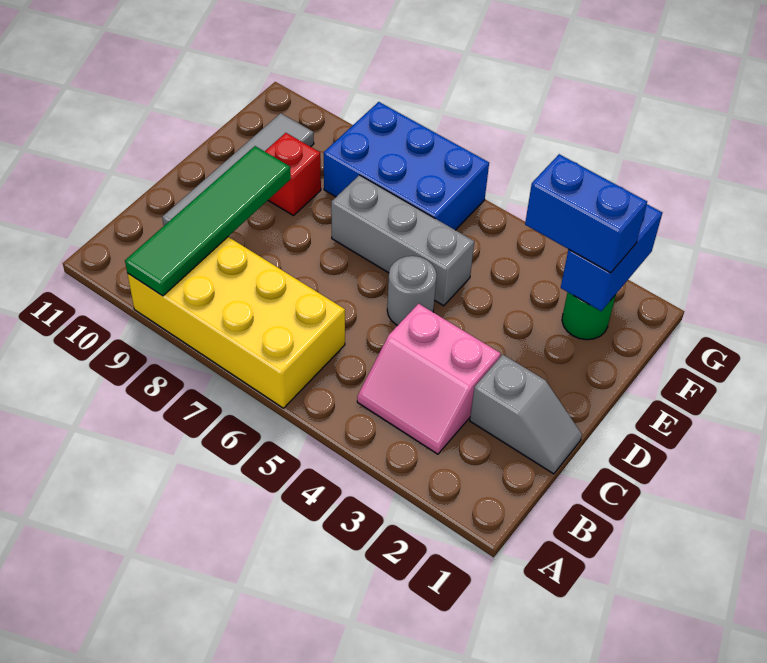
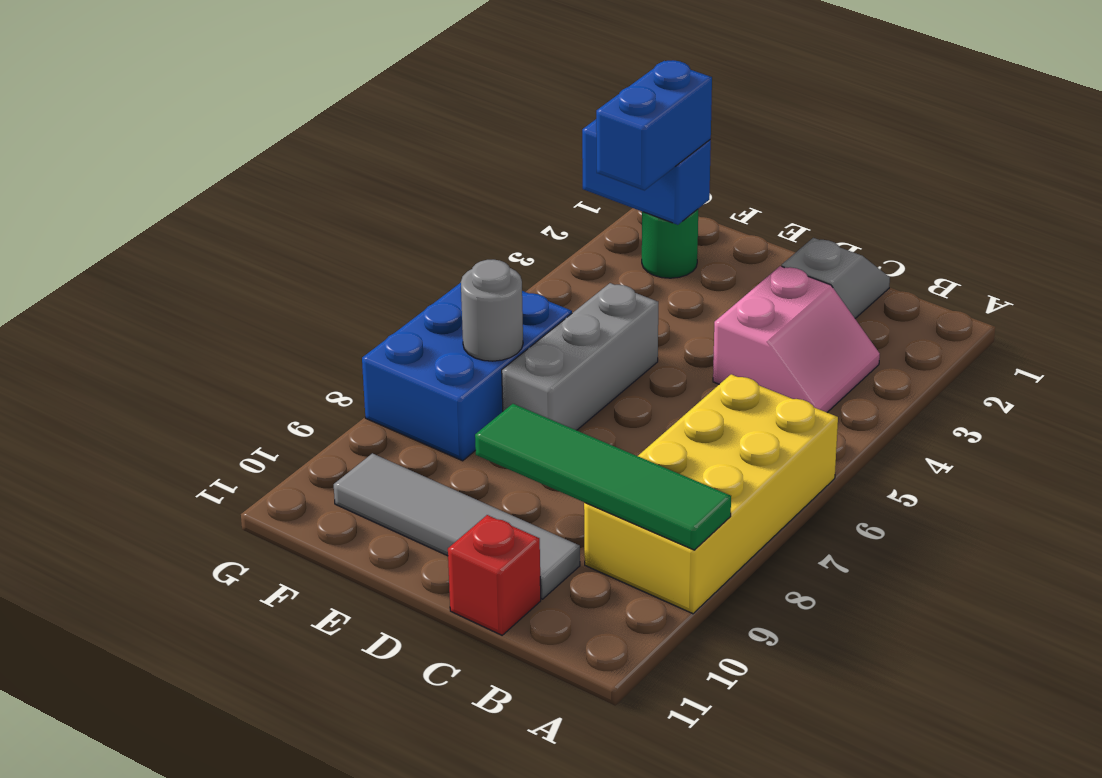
grey round brick D5 level 1 -> grey round brick F7 level 2
red brick E9 level 1 -> red brick C11 level 1

